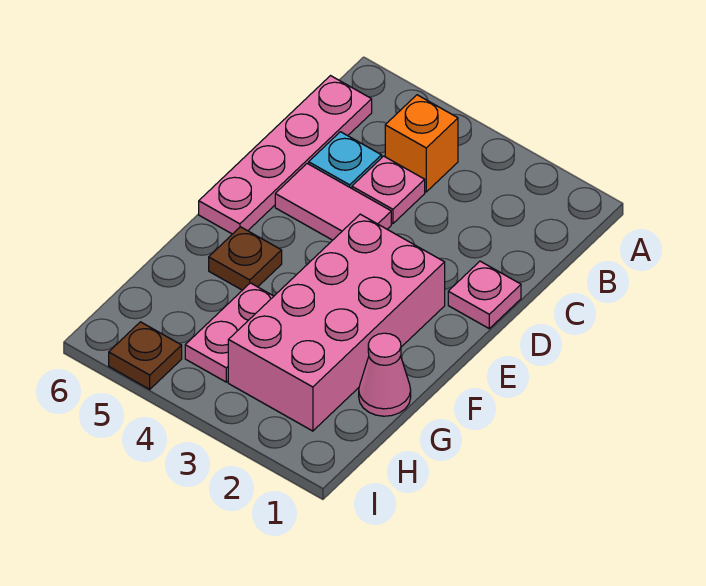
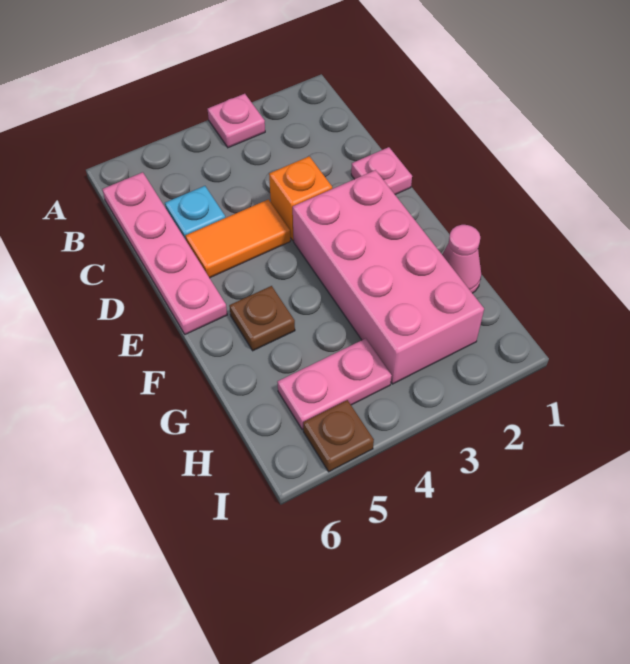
orange brick B4 level 1 -> orange brick D3 level 1
pink plate C4 level 1 -> pink plate A3 level 1
pink tile D4:D5 level 1 -> orange tile D4:D5 level 1
pink plate G4:H4 level 1 -> pink plate H4:H5 level 1

